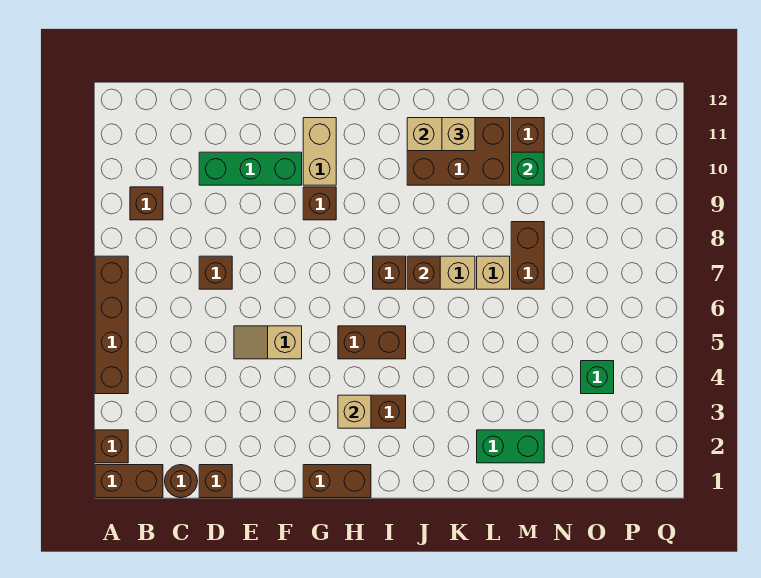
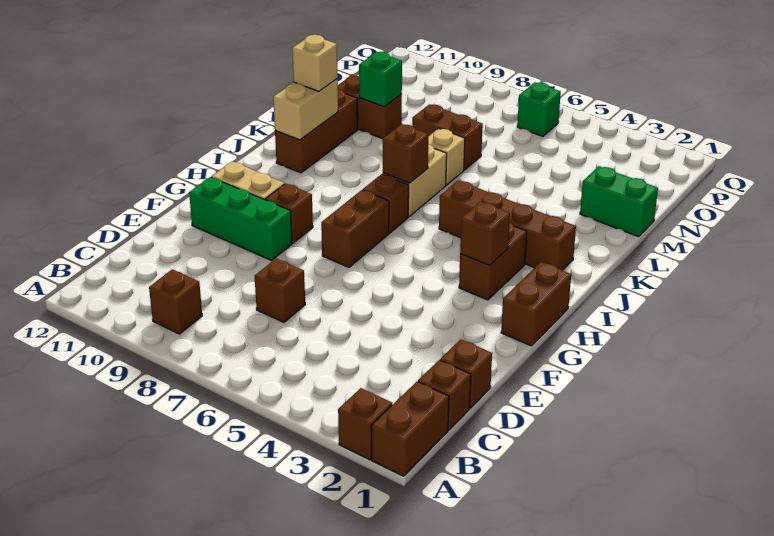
brown brick A4:A7 level 1 -> brown brick J2:J5 level 1
brown round brick C1 level 1 -> brown brick C1 level 1
green brick D10:F10 level 1 -> green brick F9:F11 level 1
tan slope E5:F5 level 1 top F -> none
tan brick H3 level 2 -> brown brick H3 level 2
brown brick H5:I5 level 1 -> brown brick G7:H7 level 1
brown brick J10:L11 level 1 -> brown brick J11:L11 level 1
green brick L2:M2 level 1 -> green brick M1:M2 level 1
green brick O4 level 1 -> green brick P6 level 1

